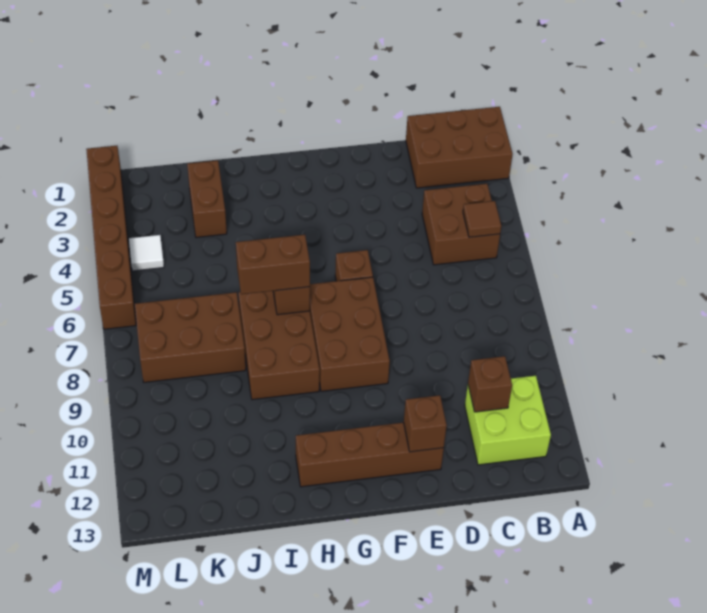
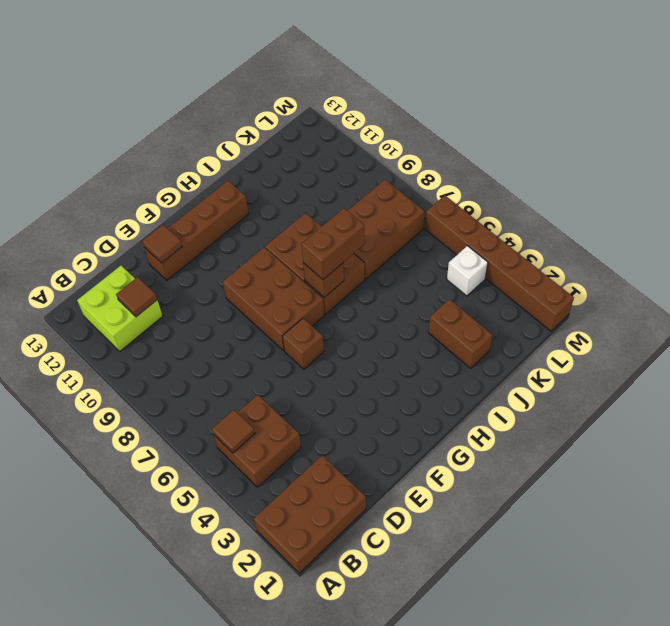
brown brick C11 level 2 -> brown tile C11 level 2
brown brick E12 level 2 -> brown tile E12 level 2
white tile L4 level 1 -> white brick L4 level 1

